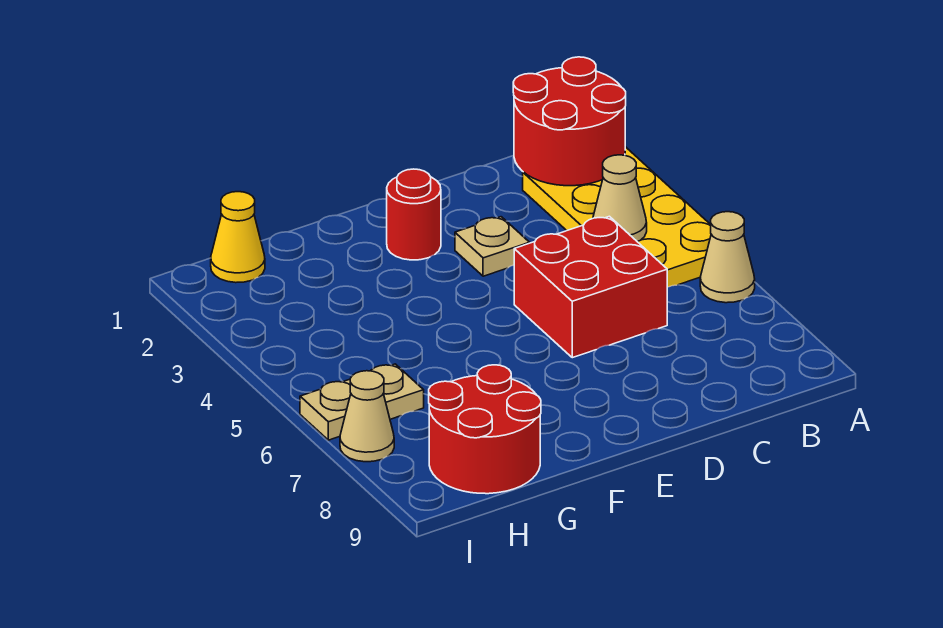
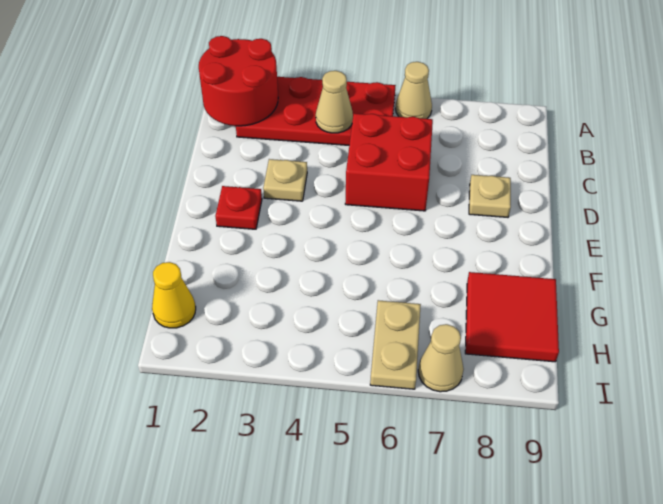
yellow plate A2:B5 level 1 -> red plate A2:B5 level 1
none -> tan plate D8 level 1
red round brick E2 level 1 -> red plate E2 level 1
red round brick G8:H9 level 1 -> red tile G8:H9 level 1

